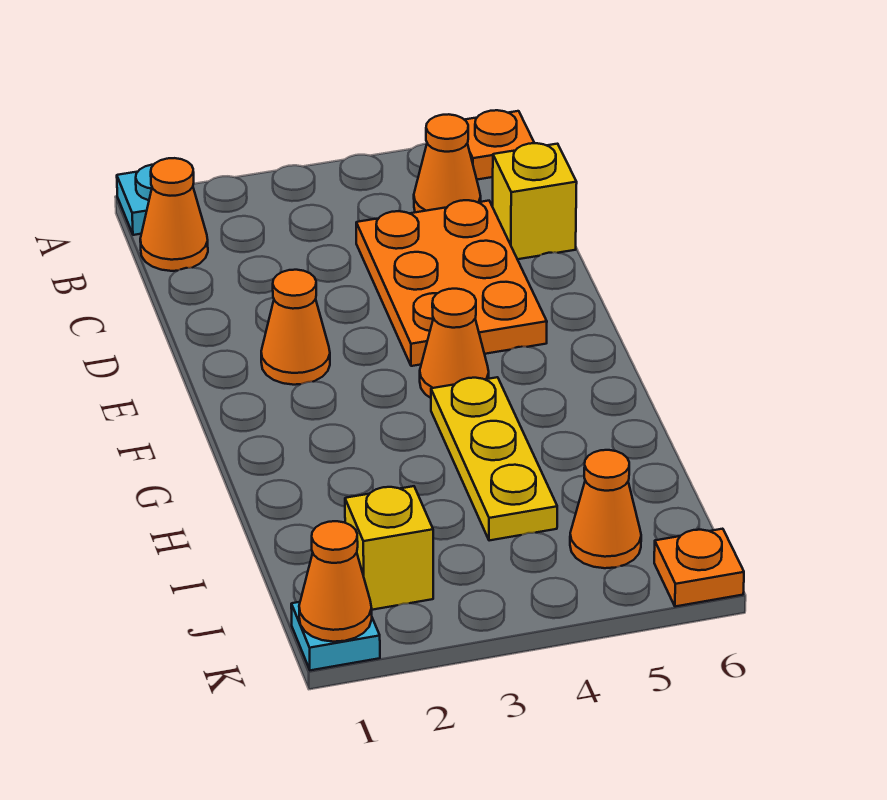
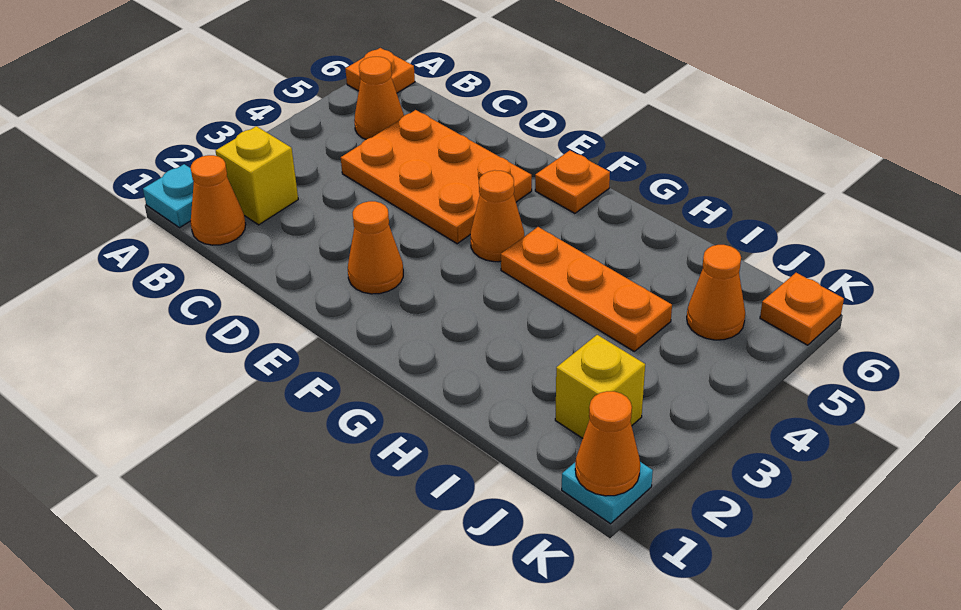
yellow brick C6 level 1 -> yellow brick B2 level 1
none -> orange plate F6 level 1
yellow plate G4:I4 level 1 -> orange plate G4:I4 level 1

